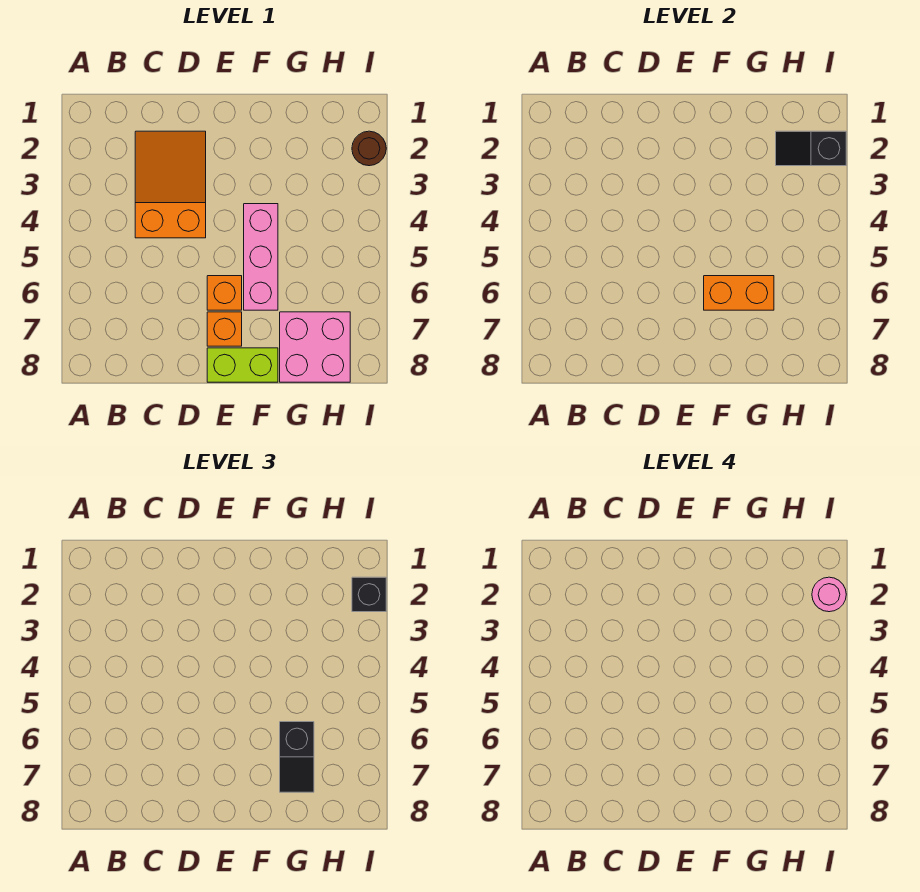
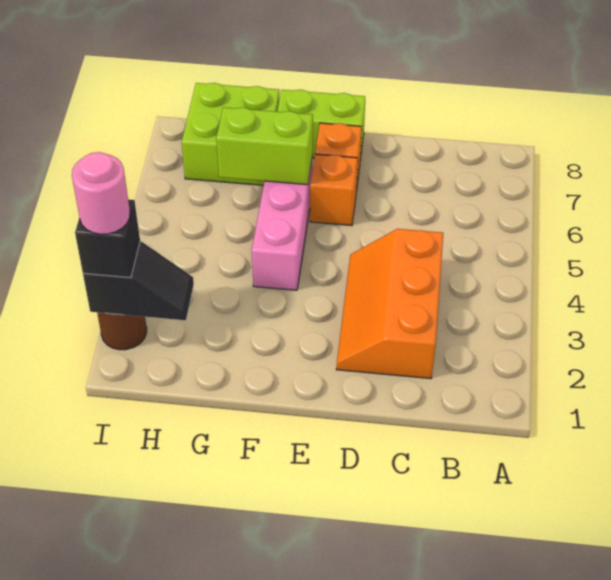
orange slope C2:D4 level 1 top 4 -> orange slope C2:D4 level 1 top C
orange brick F6:G6 level 2 -> lime brick F6:G6 level 2
black slope G6:G7 level 3 top 6 -> none
pink brick G7:H8 level 1 -> lime brick G7:H8 level 1

